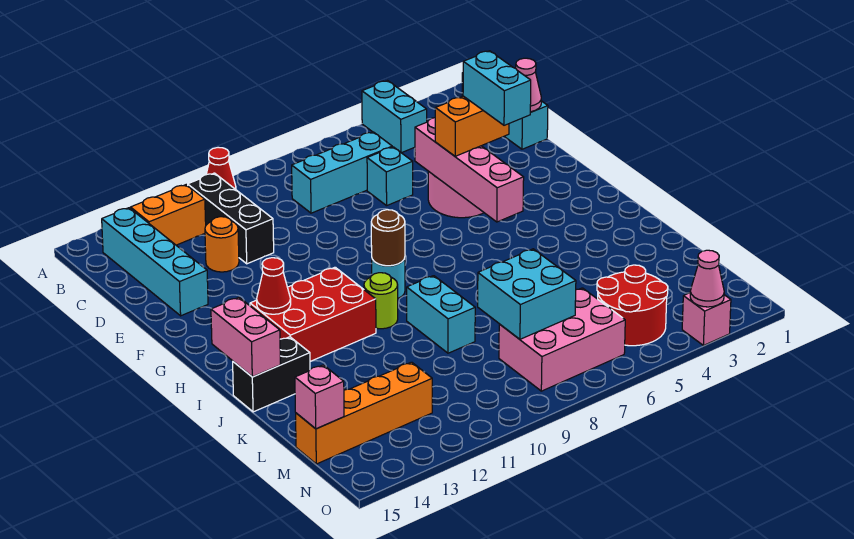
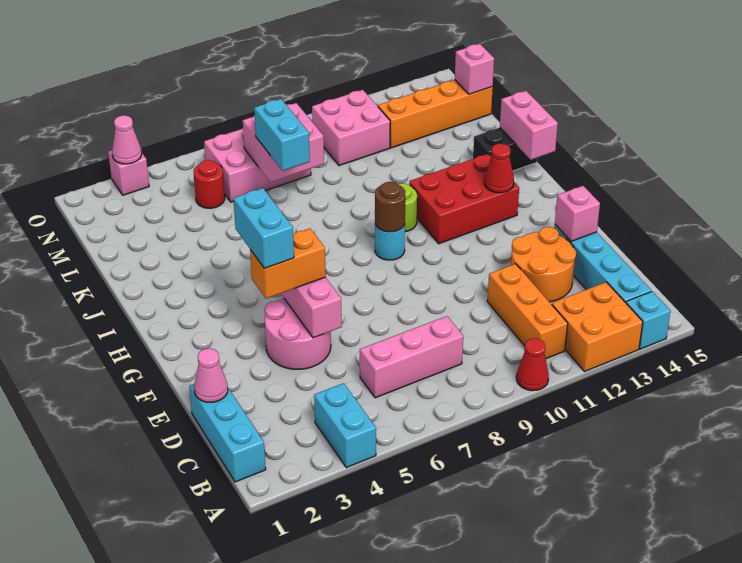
black brick B11:D11 level 1 -> orange brick B11:D11 level 1
orange brick B12:B13 level 1 -> orange brick A12:B13 level 1
cyan brick C6:C8 level 1 -> pink brick C6:C8 level 1
cyan brick D6 level 1 -> cyan brick A14 level 1
orange round brick D12 level 1 -> orange round brick D12:E13 level 1
none -> pink brick E14 level 2
cyan brick J9:K9 level 1 -> cyan brick K7:L7 level 3
cyan brick L7:M8 level 2 -> pink brick L7:M8 level 2
red round brick M4:N5 level 1 -> red round brick M5 level 1
none -> pink brick M10:N11 level 1

